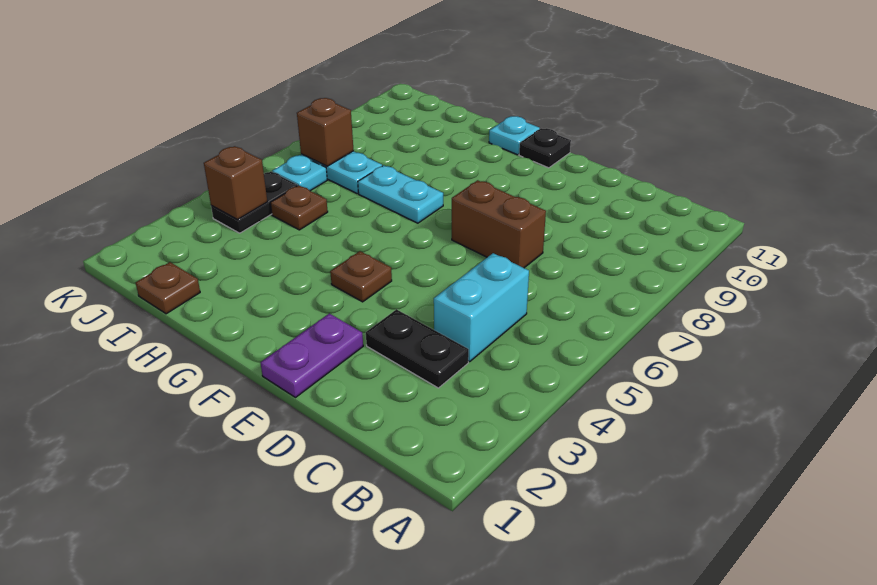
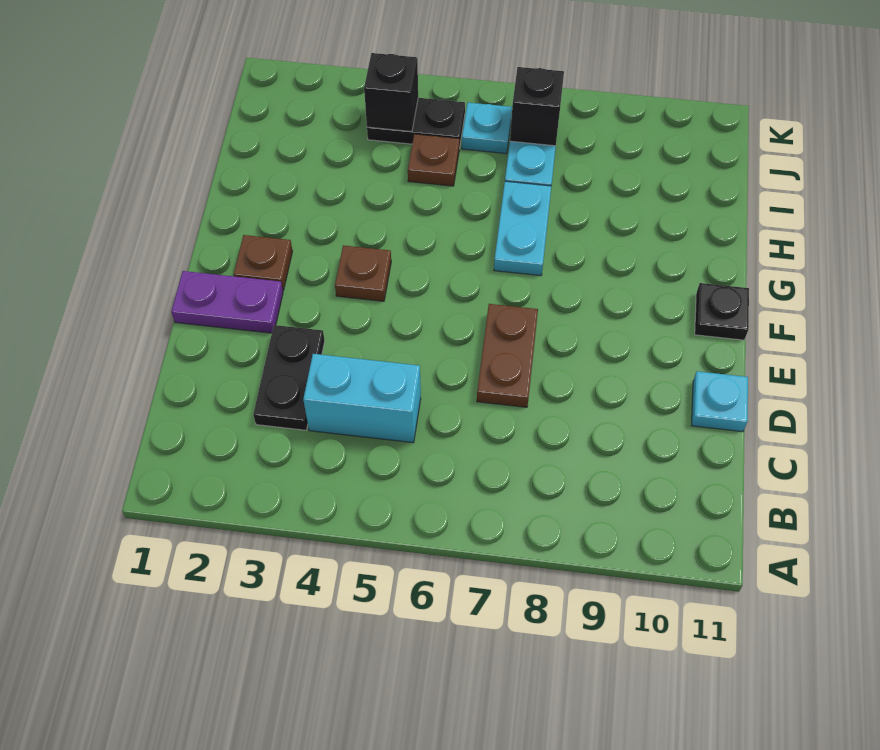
brown brick D7:E7 level 1 -> brown plate D7:E7 level 1
cyan plate G11 level 1 -> cyan plate D11 level 1
brown plate I1 level 1 -> brown plate F2 level 1
brown brick J4 level 2 -> black brick J4 level 2
brown brick J7 level 2 -> black brick J7 level 2

